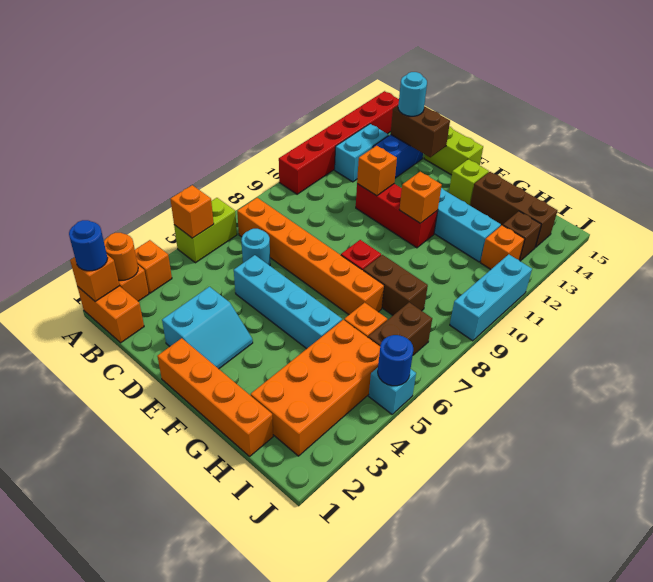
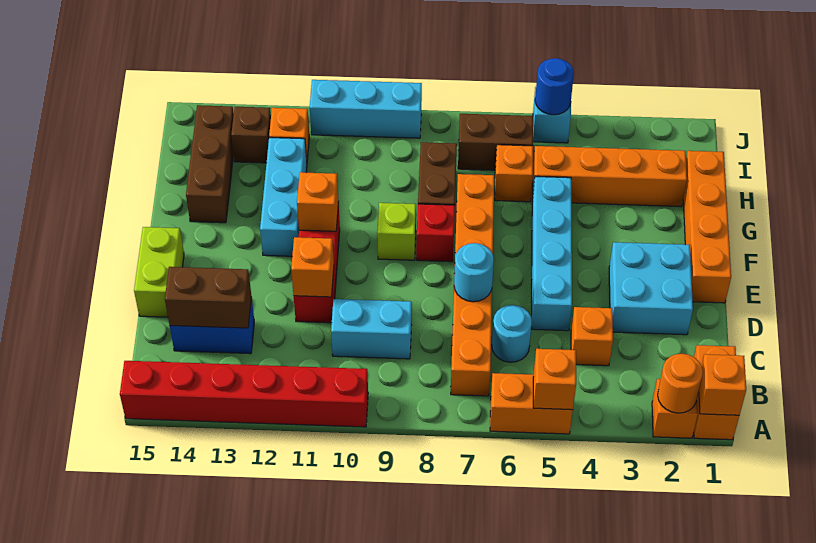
blue round brick A1 level 3 -> none
orange brick A3 level 1 -> orange brick C4 level 1
lime brick A5:A6 level 1 -> orange brick A5:A6 level 1
cyan brick B12:B13 level 1 -> cyan brick C9:C10 level 1
brown brick C14:D14 level 2 -> brown brick C13:C14 level 2
cyan round brick C14 level 3 -> cyan round brick D7 level 2
cyan slope D2:E3 level 1 top D -> cyan brick D2:E3 level 1
lime brick F14 level 1 -> lime brick F9 level 1
orange brick H2:I5 level 1 -> orange brick H2:H5 level 1

